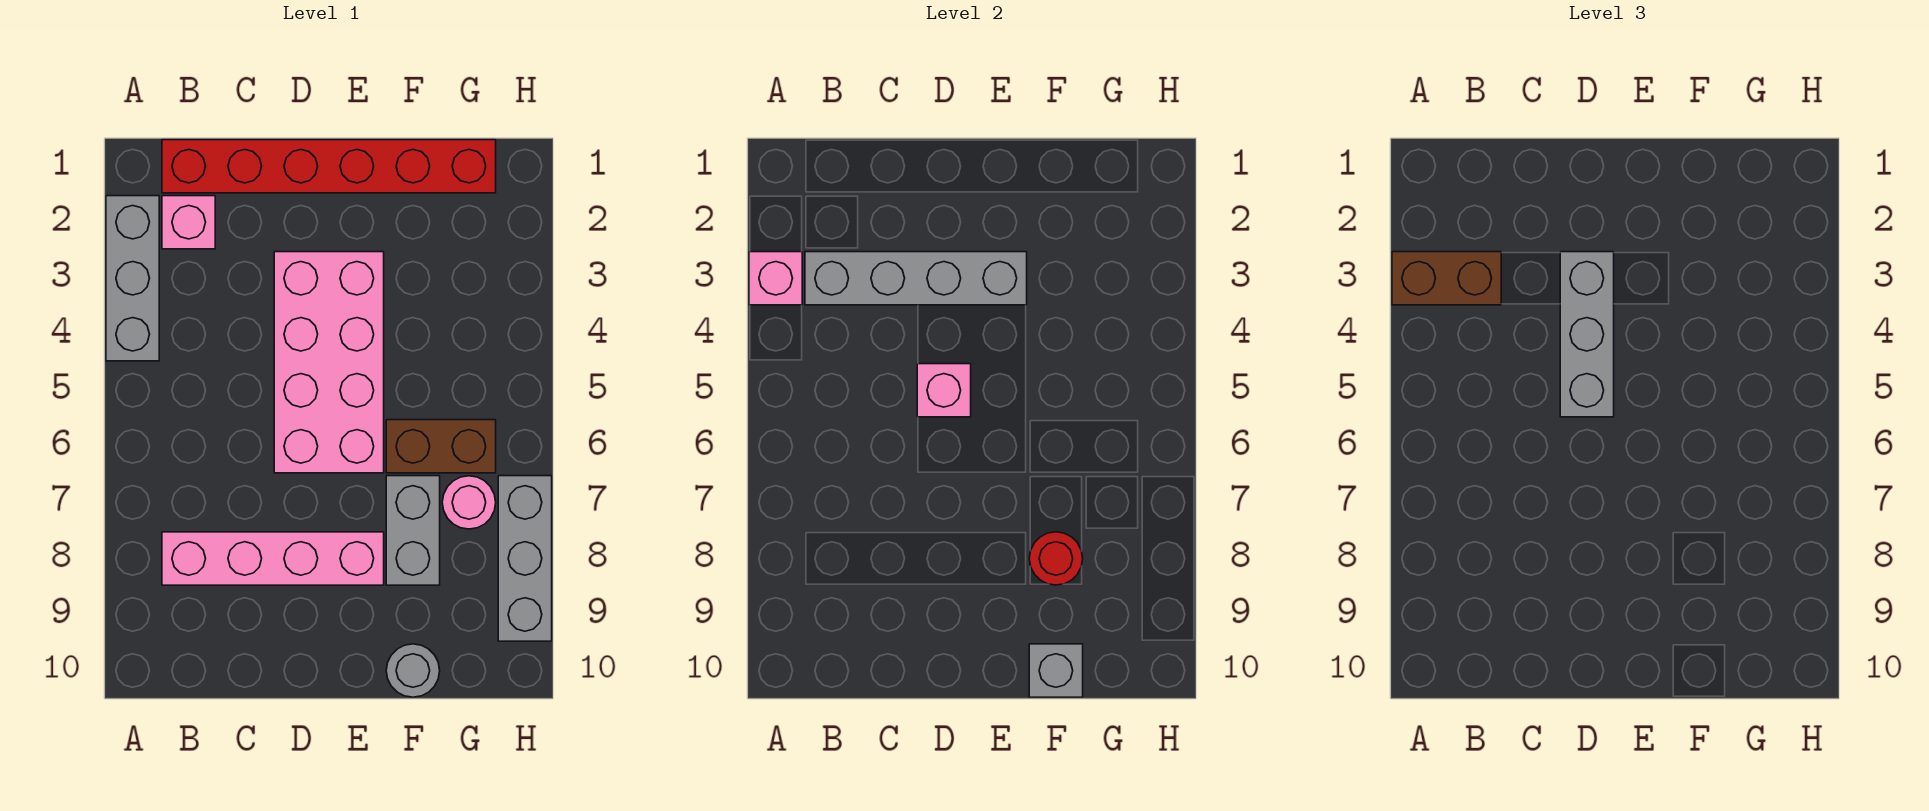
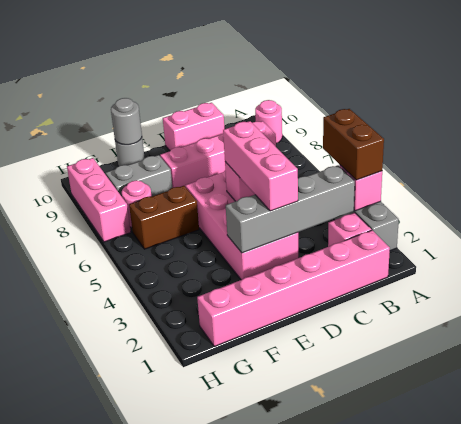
brown brick A3:B3 level 3 -> brown brick A3:A4 level 3
none -> pink round brick A9 level 1
red brick B1:G1 level 1 -> pink brick B1:G1 level 1
none -> pink brick C10:D10 level 1
grey brick D3:D5 level 3 -> pink brick D3:D5 level 3
grey brick F7:F8 level 1 -> grey brick F8:G8 level 1
red round brick F8 level 2 -> none
grey brick F10 level 2 -> grey round brick F10 level 2
grey brick H7:H9 level 1 -> pink brick H7:H9 level 1

